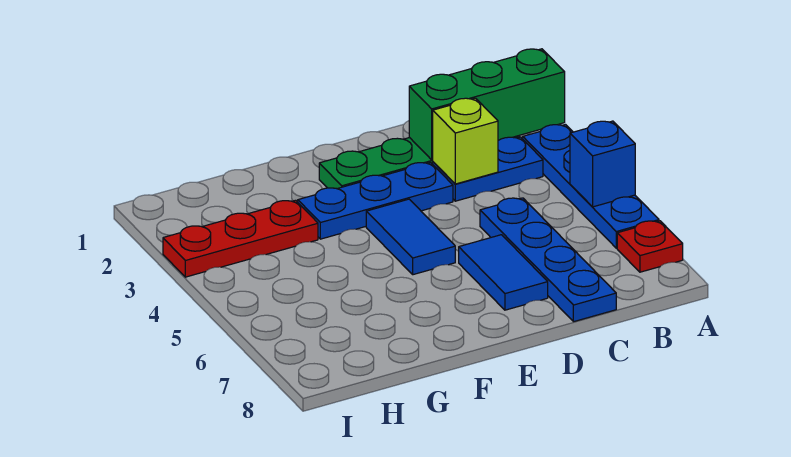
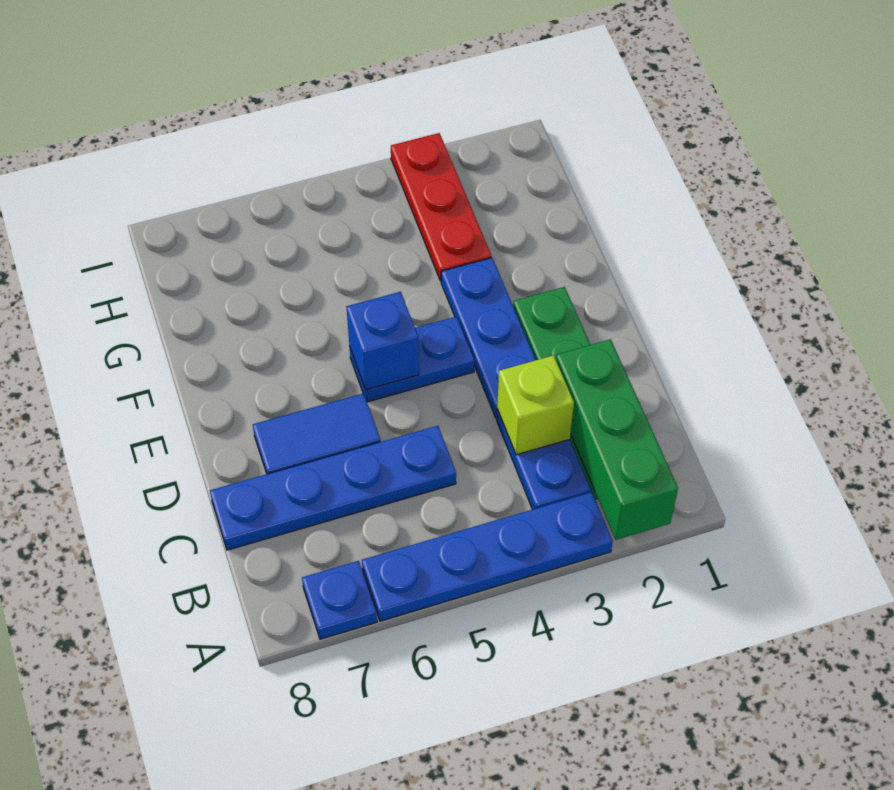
blue brick A5 level 2 -> blue brick E5 level 2
red plate A7 level 1 -> blue plate A7 level 1
blue tile E4:E5 level 1 -> blue plate E4:E5 level 1

